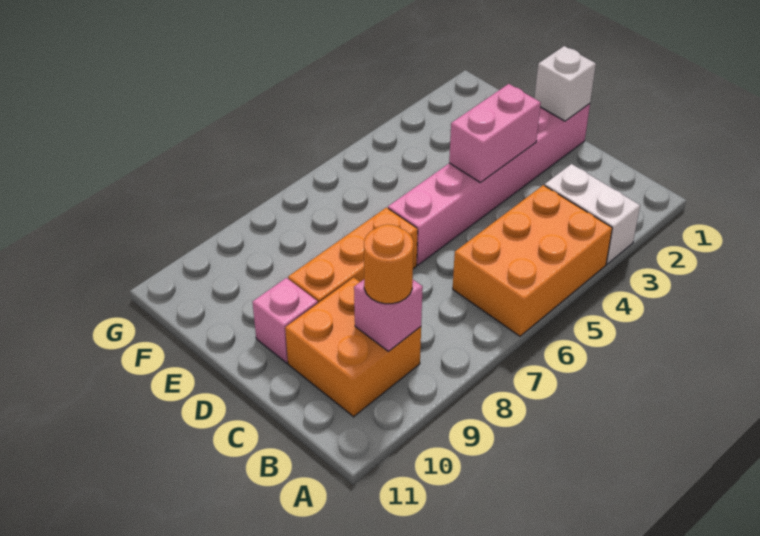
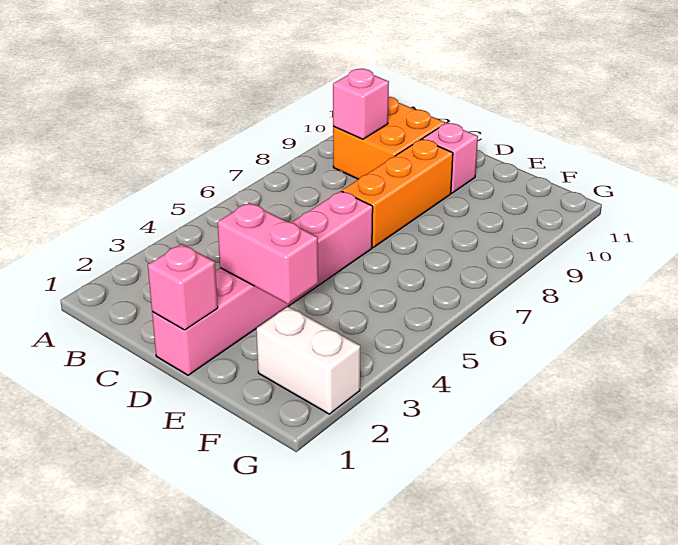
white brick A3:B3 level 1 -> white brick F2:G2 level 1
orange brick A4:B6 level 1 -> none
orange round brick B9 level 3 -> none
white brick D1 level 2 -> pink brick D1 level 2
pink brick D3:D4 level 2 -> pink brick D3:E3 level 2

